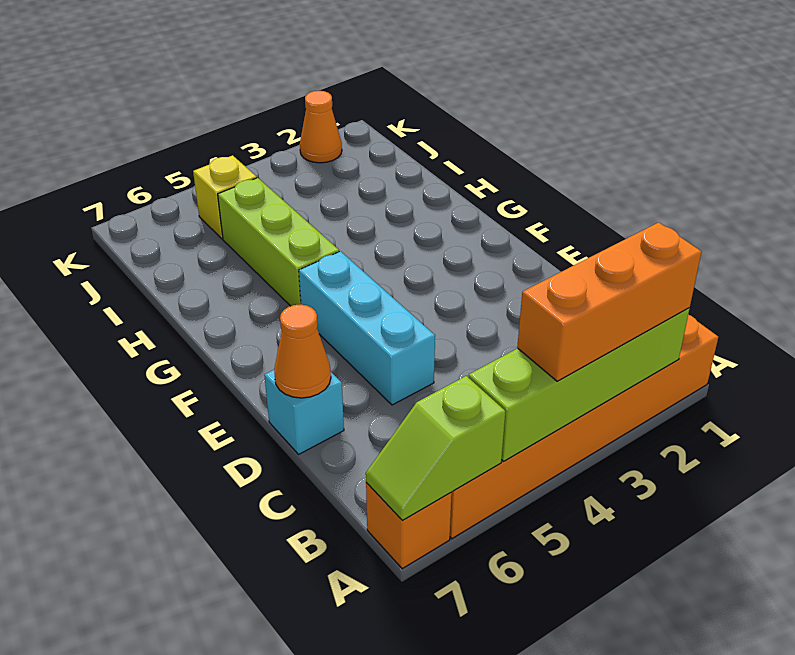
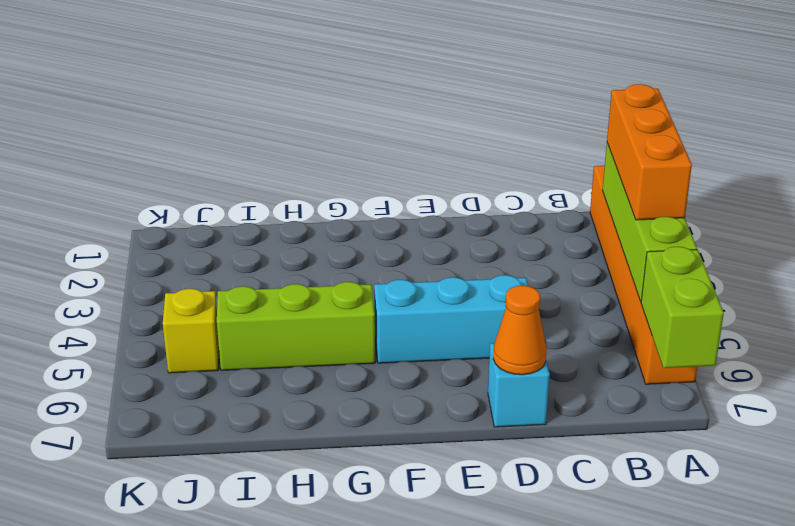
lime slope A6:A7 level 2 top 6 -> lime brick A6:A7 level 2
orange brick A7 level 1 -> none
orange cone K2 level 1 -> none

